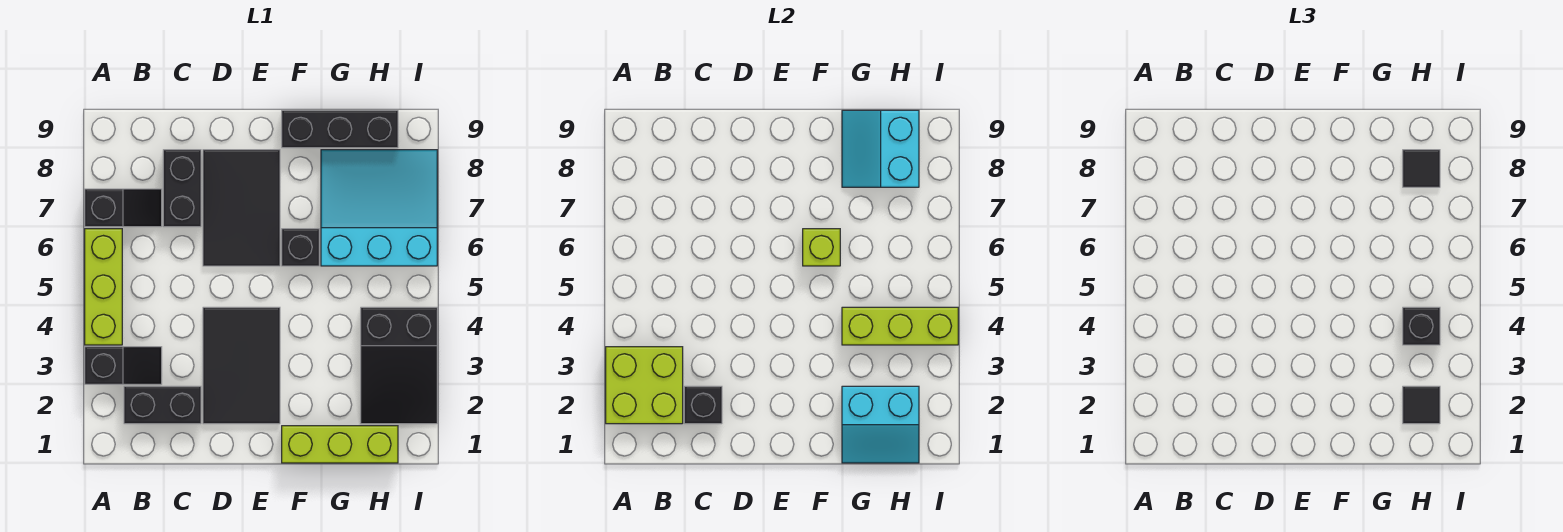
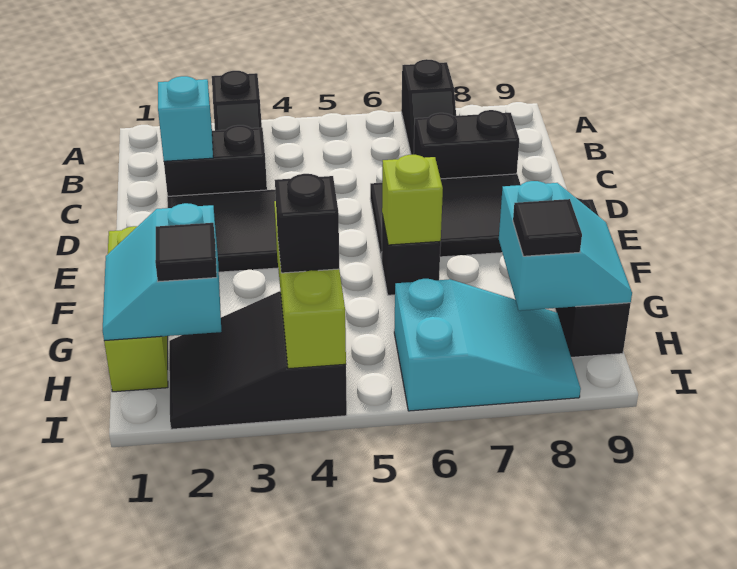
lime brick A2:B3 level 2 -> none
lime brick A4:A6 level 1 -> none
black brick B2:C2 level 1 -> black brick C2:C3 level 1
black brick C2 level 2 -> cyan brick C2 level 2
cyan slope G6:I8 level 1 top 6 -> cyan slope H6:I8 level 1 top 6
cyan slope G8:H9 level 2 top H -> cyan slope G8:H9 level 2 top 8

